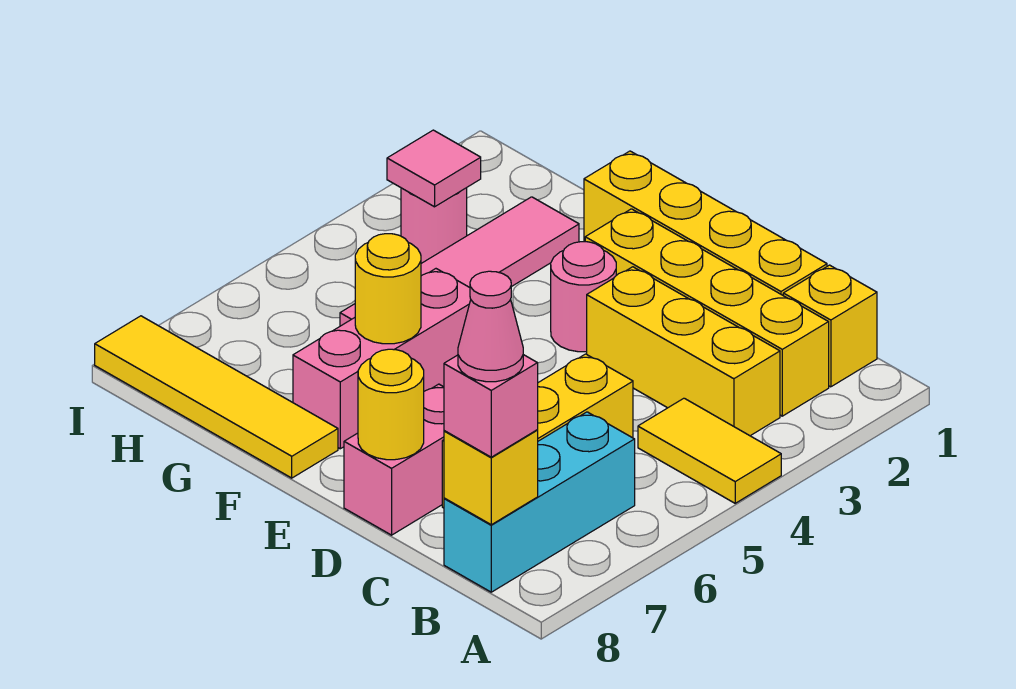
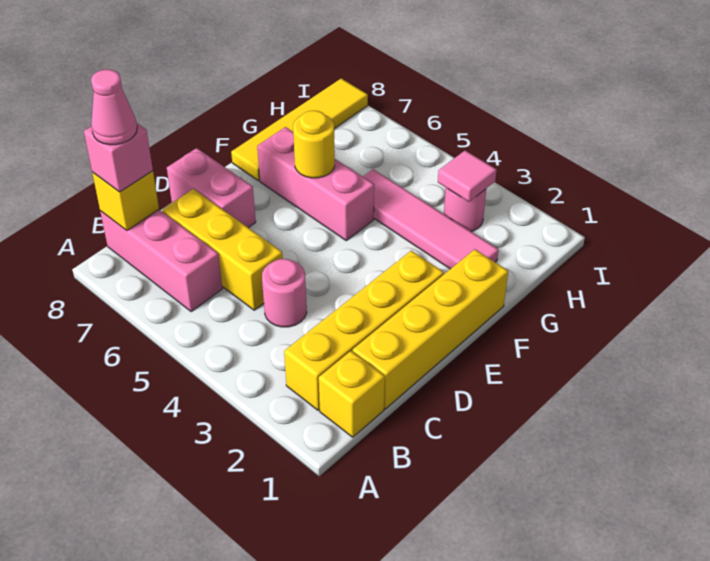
yellow tile A4:B4 level 1 -> none
yellow brick B3:D3 level 1 -> none
cyan brick B6:B8 level 1 -> pink brick B6:B8 level 1
yellow round brick D8 level 2 -> none
pink round brick E3 level 1 -> pink round brick C4 level 1

